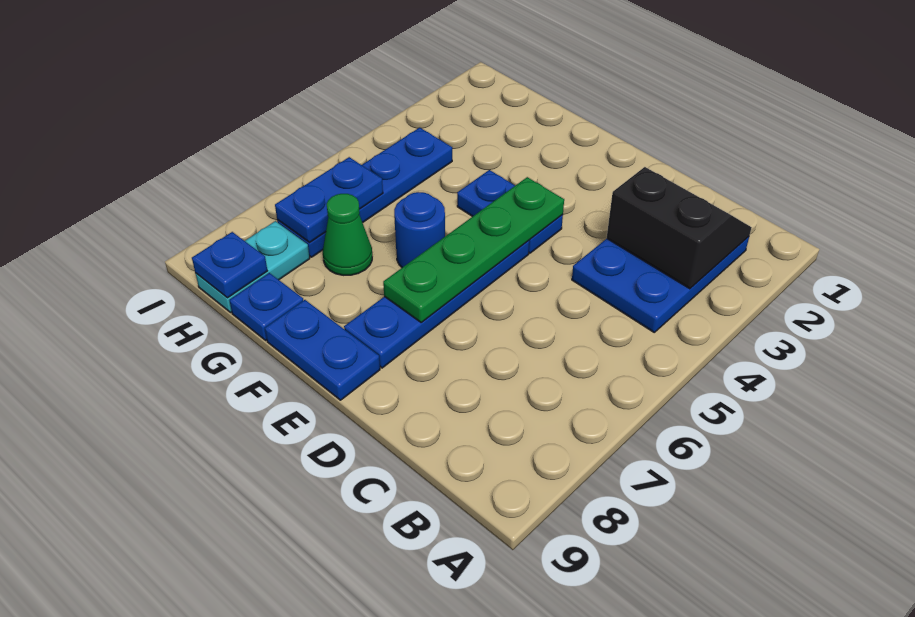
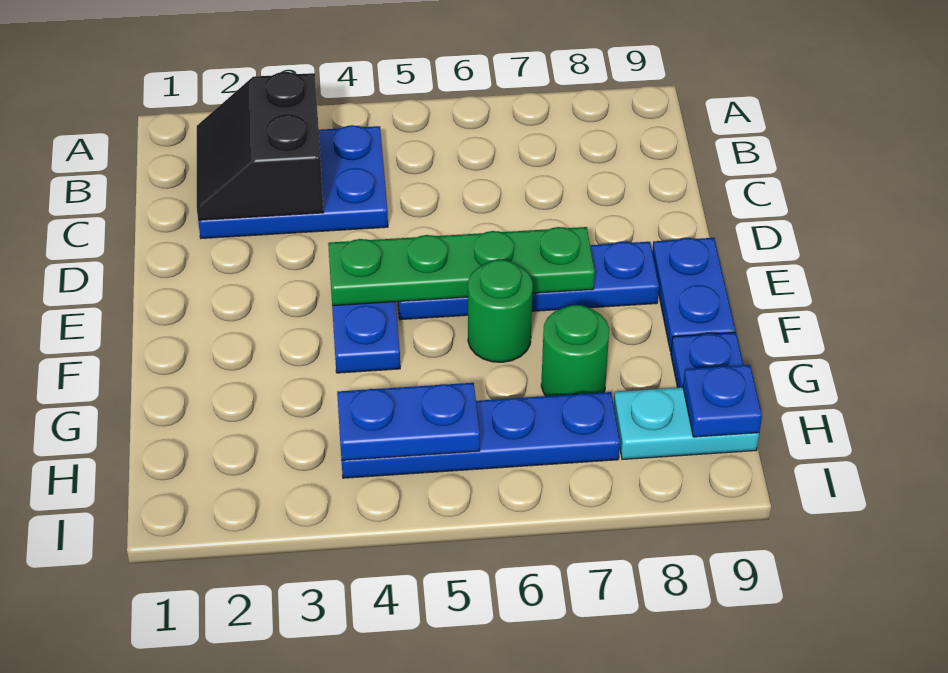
blue round brick F6 level 1 -> green round brick F6 level 1
green cone G7 level 1 -> green round brick G7 level 1
blue plate H6:H7 level 2 -> blue plate H4:H5 level 2

